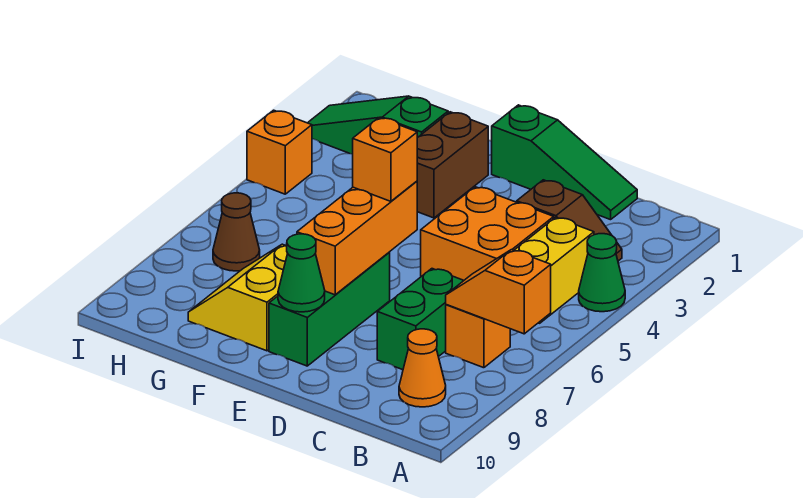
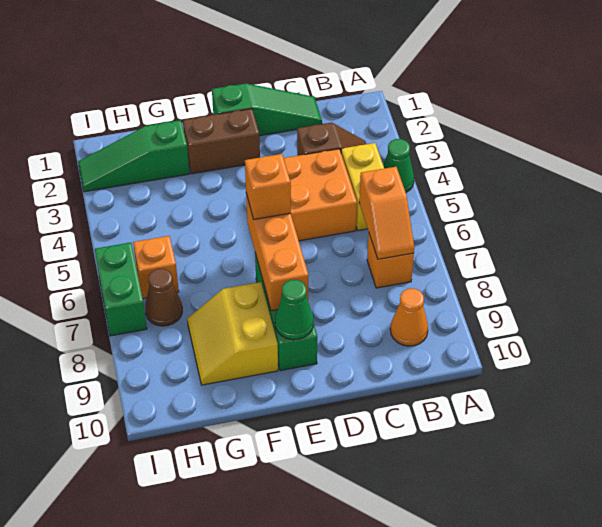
orange slope A7:B7 level 2 top A -> orange slope B6:B7 level 2 top 6
green brick C7:C8 level 1 -> green brick I6:I7 level 1
brown brick F2:F3 level 1 -> brown brick E2:F2 level 1
orange brick I4 level 1 -> orange brick H6 level 1

